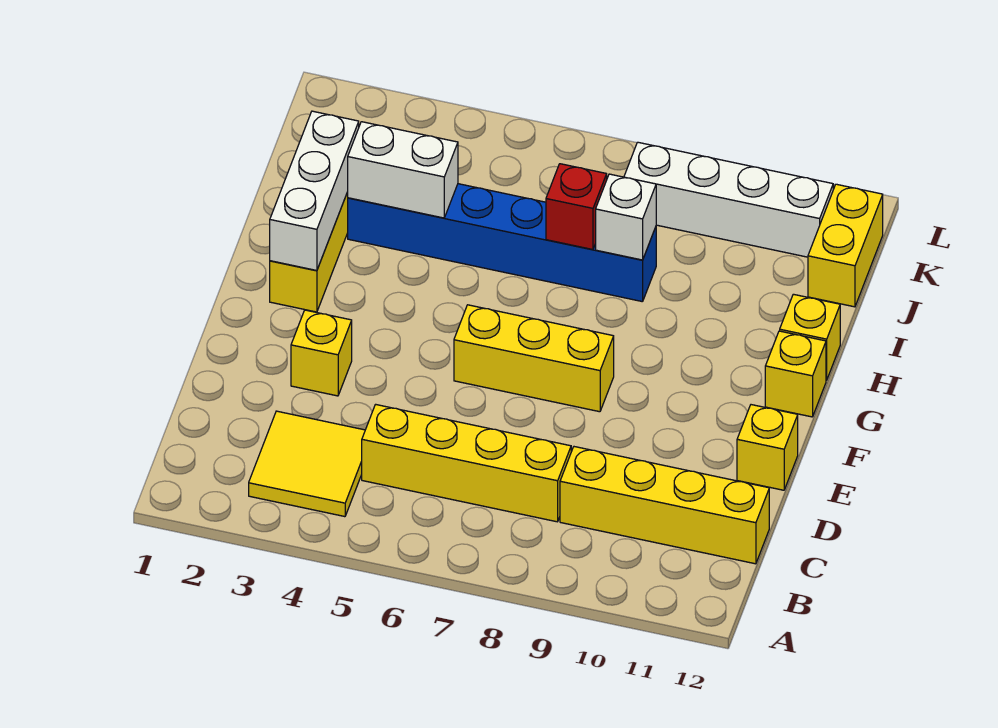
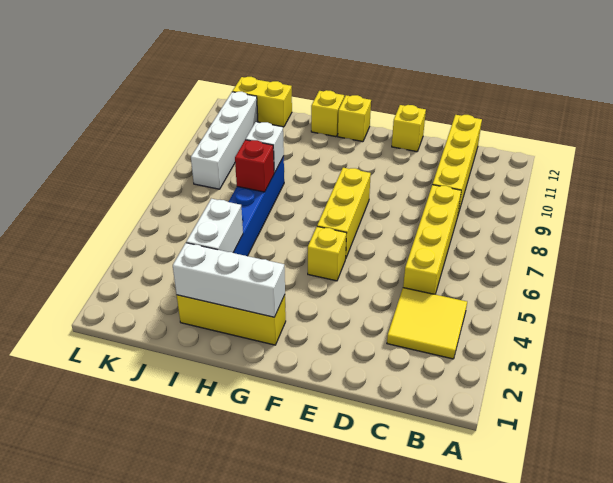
yellow brick E3 level 1 -> yellow brick F5 level 1

